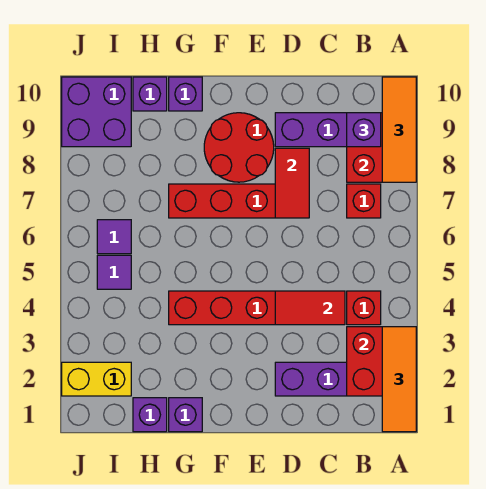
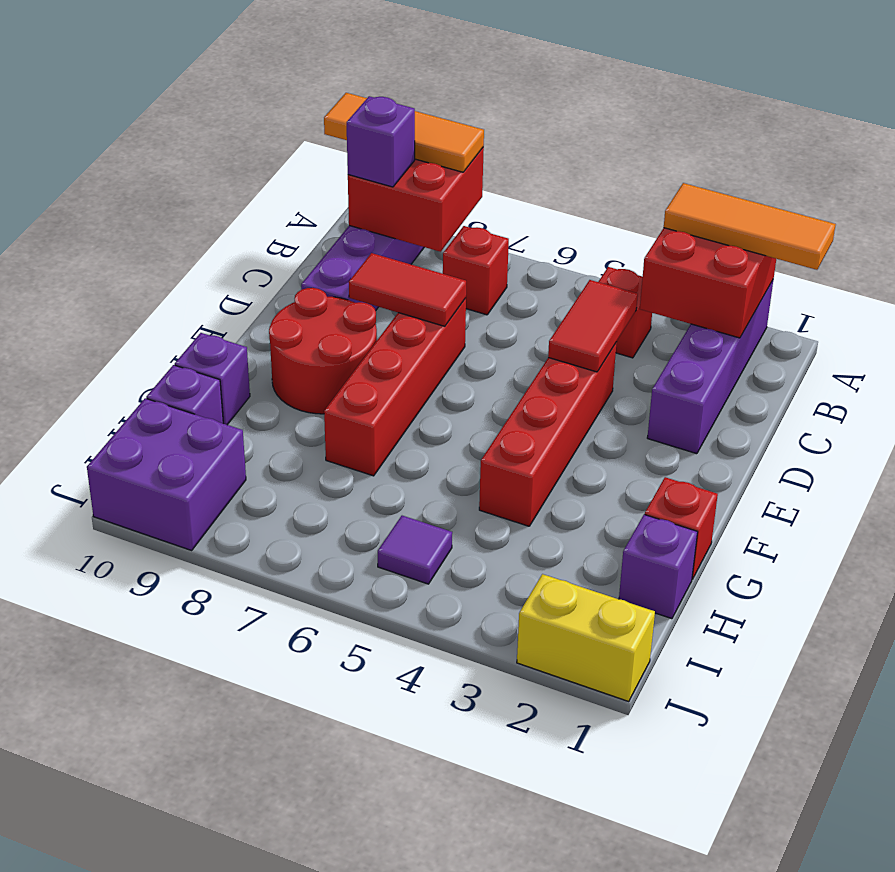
purple brick G1 level 1 -> red brick G1 level 1
yellow brick I2:J2 level 1 -> yellow brick J1:J2 level 1
purple tile I6 level 1 -> none

